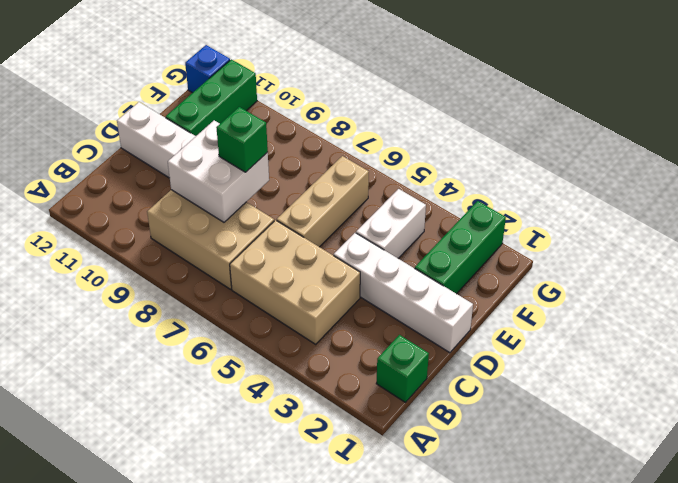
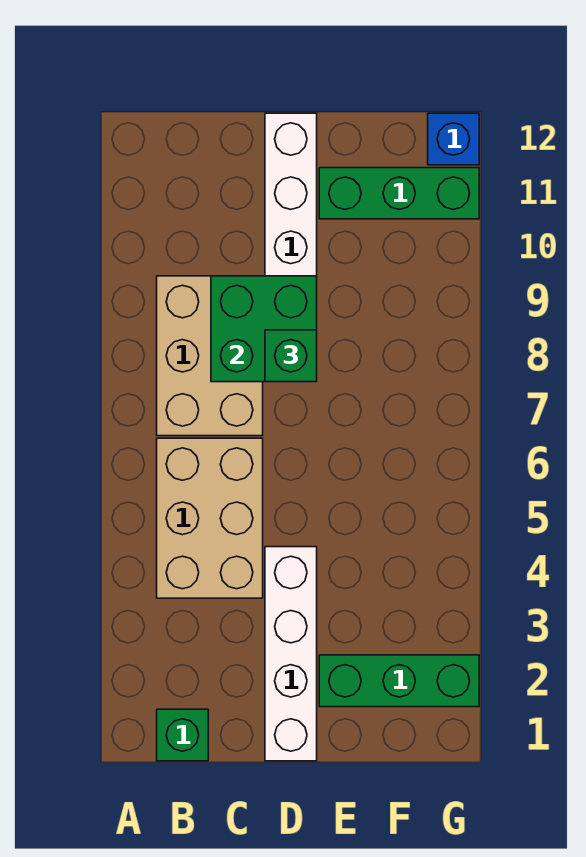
white brick C8:D9 level 2 -> green brick C8:D9 level 2
tan brick D6:F6 level 1 -> none
white brick E4:F4 level 1 -> none

